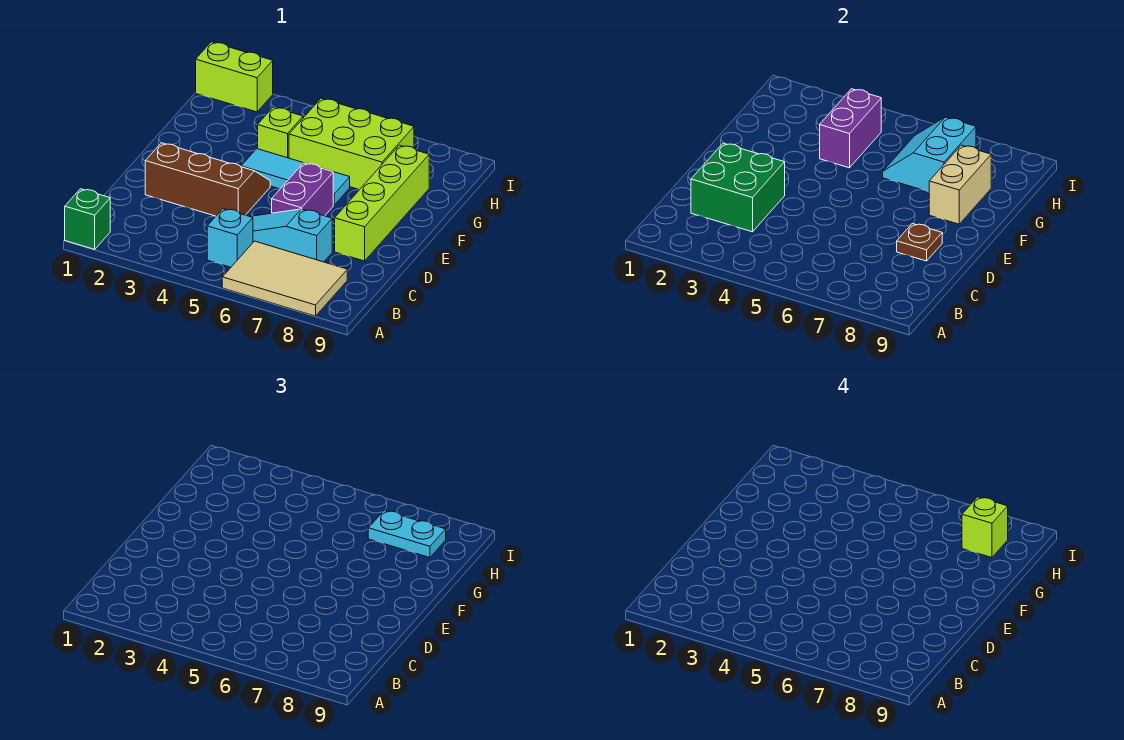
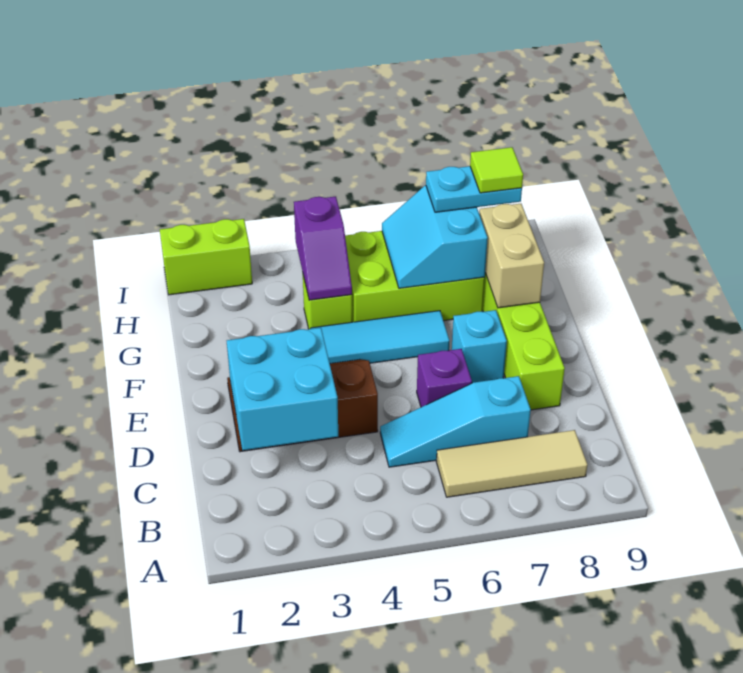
green brick A1 level 1 -> none
tan tile A6:B8 level 1 -> tan tile B6:B8 level 1
cyan brick B5 level 1 -> cyan brick E7 level 1
green brick C2:D3 level 2 -> cyan brick C2:D3 level 2
purple brick D6:E6 level 1 -> purple brick D6 level 1
brown plate D8 level 2 -> none
purple brick G4:H4 level 2 -> purple slope G4:H4 level 2 top H
lime brick H8 level 4 -> lime tile H8 level 4

